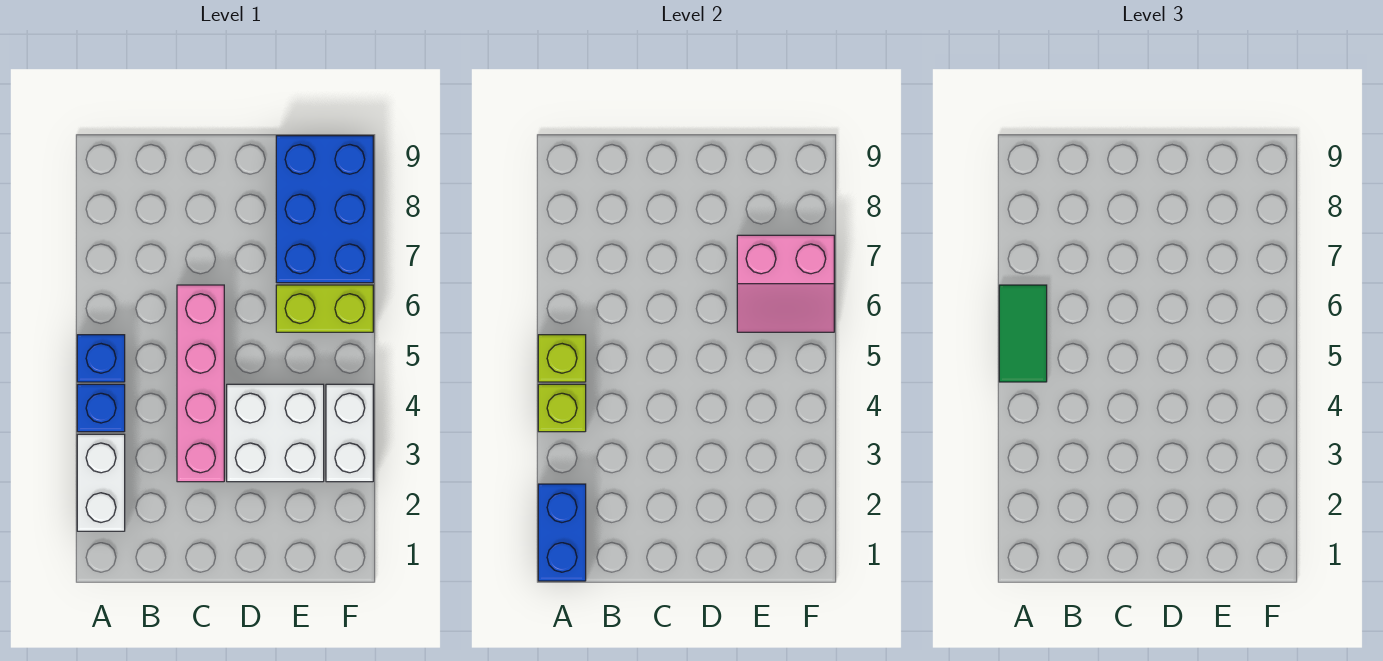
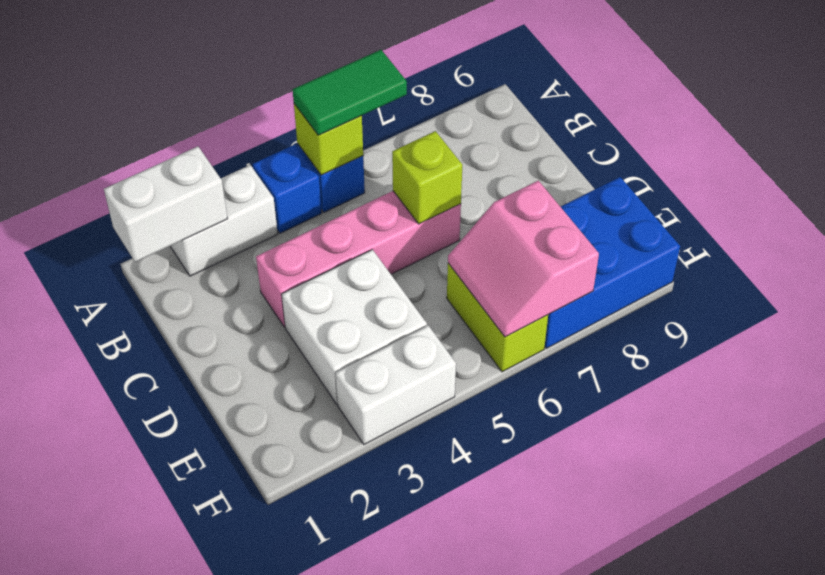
blue brick A1:A2 level 2 -> white brick A1:A2 level 2
lime brick A4 level 2 -> lime brick C6 level 2

